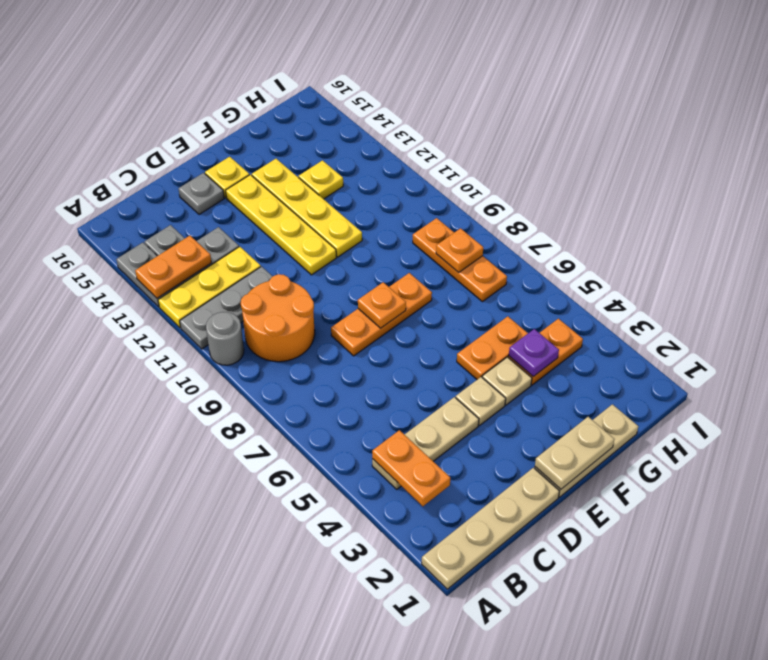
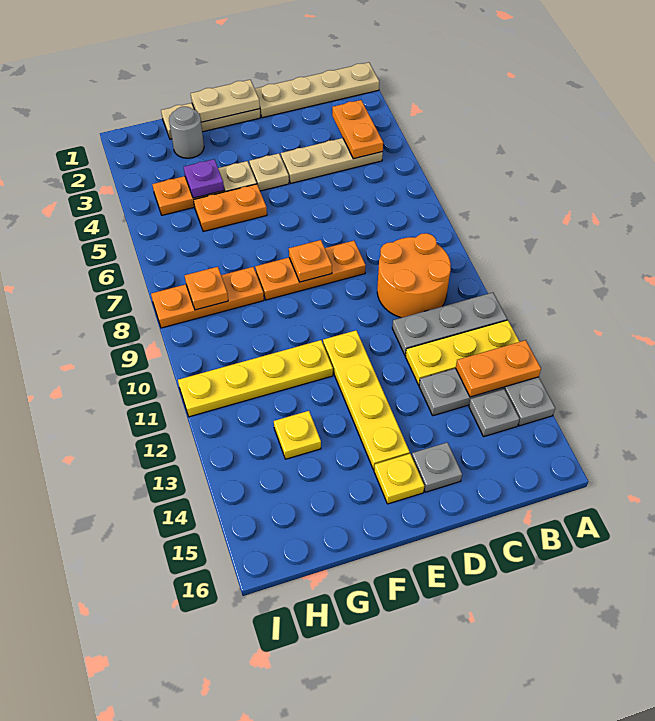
grey round brick A10 level 1 -> grey round brick G2 level 1
yellow plate F11:F14 level 1 -> yellow plate F11:I11 level 1
orange plate H7:H9 level 1 -> orange plate G8:I8 level 1

